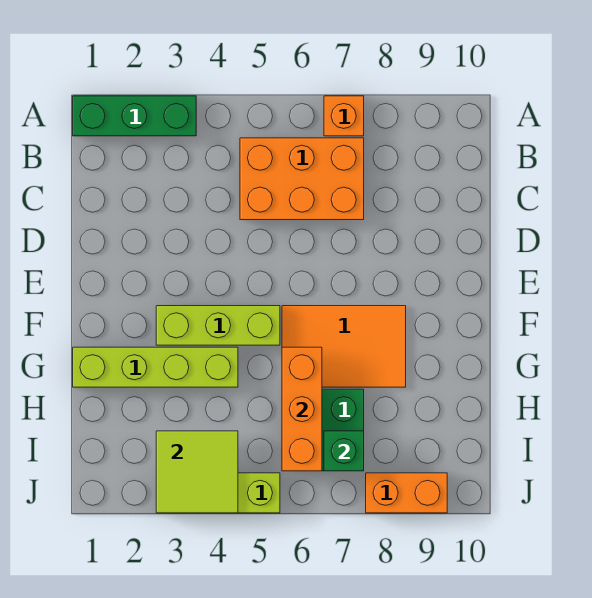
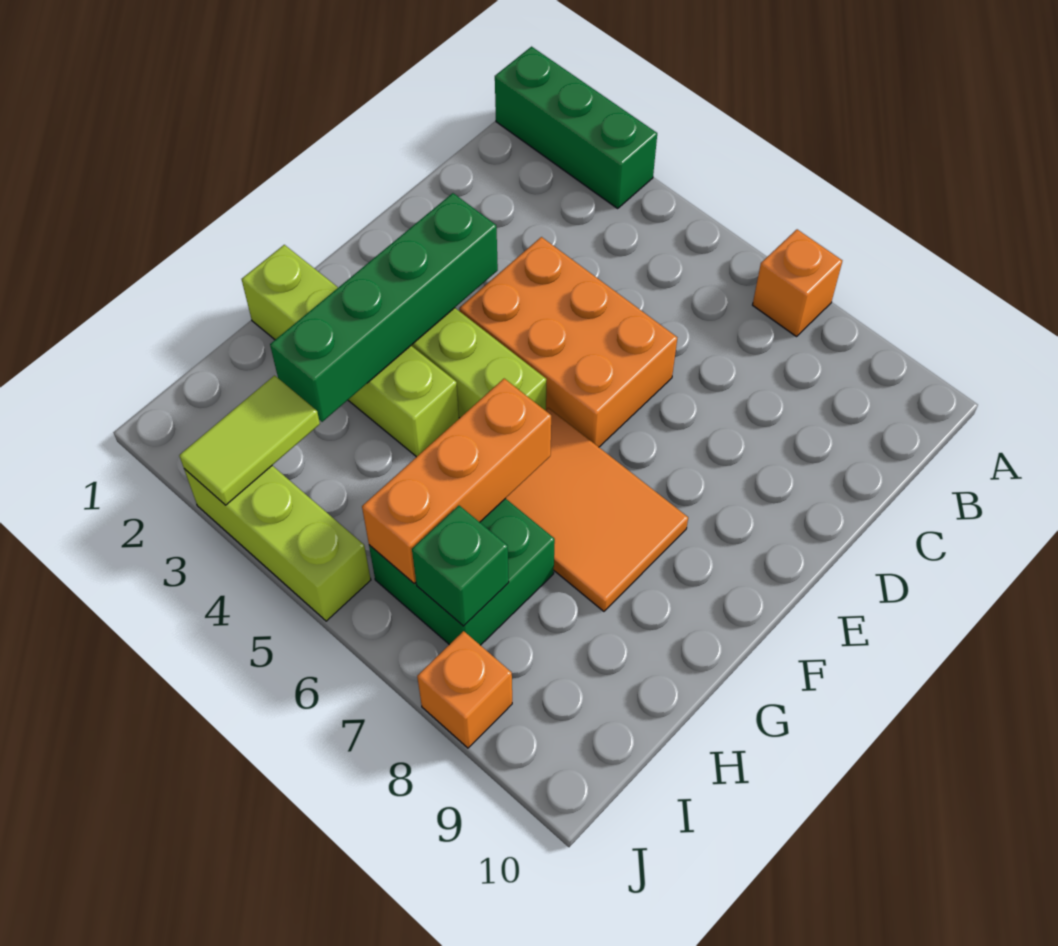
orange brick B5:C7 level 1 -> orange brick D4:E6 level 1
none -> green brick E3:H3 level 2
lime tile I3:J4 level 2 -> lime tile I3:J3 level 2
orange brick J8:J9 level 1 -> orange brick J8 level 1

